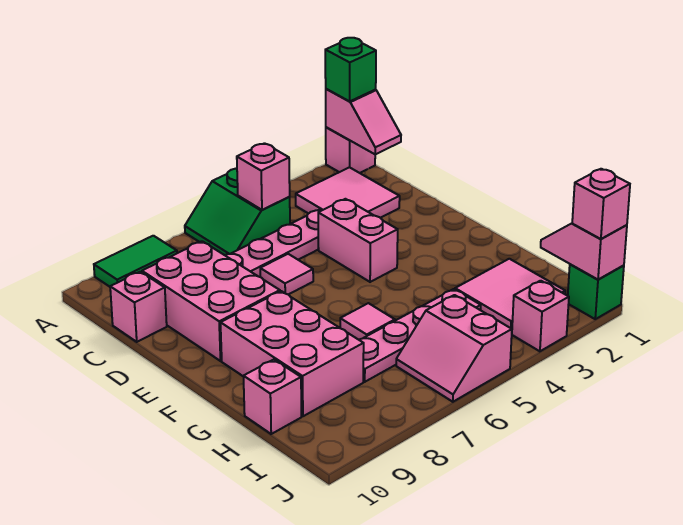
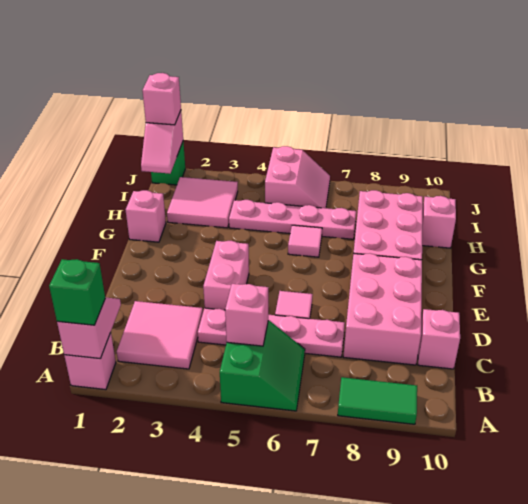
pink brick J3 level 1 -> pink brick G1 level 1

